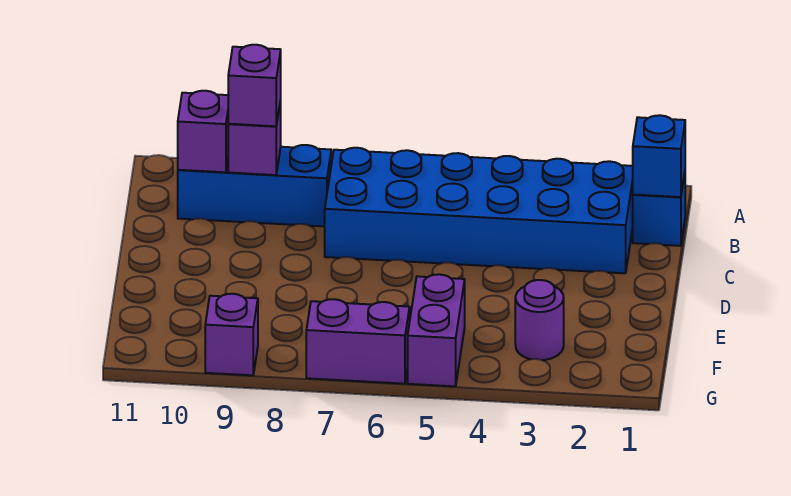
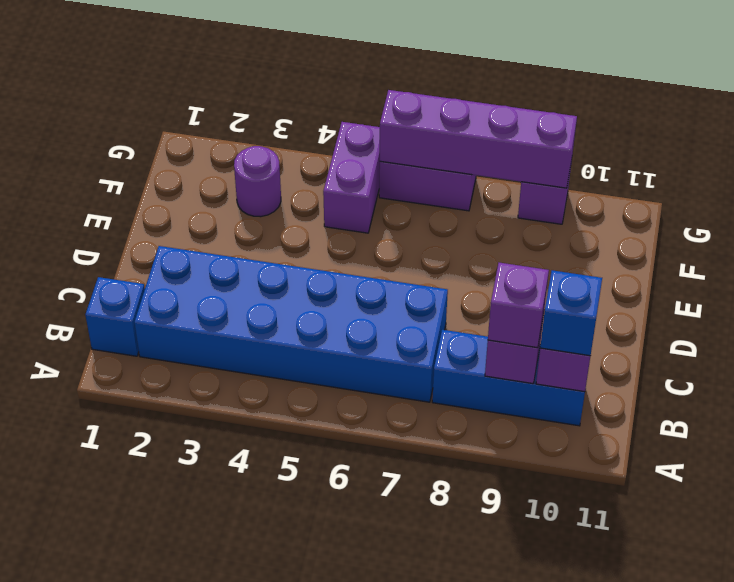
blue brick B1 level 2 -> blue brick B10 level 3
none -> purple brick G6:G9 level 2

